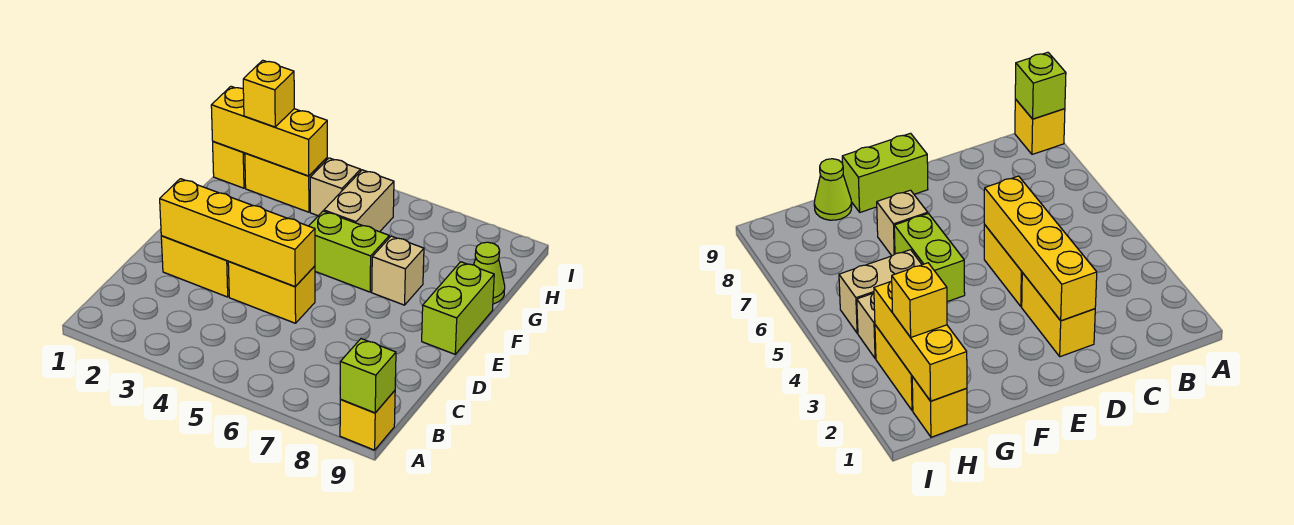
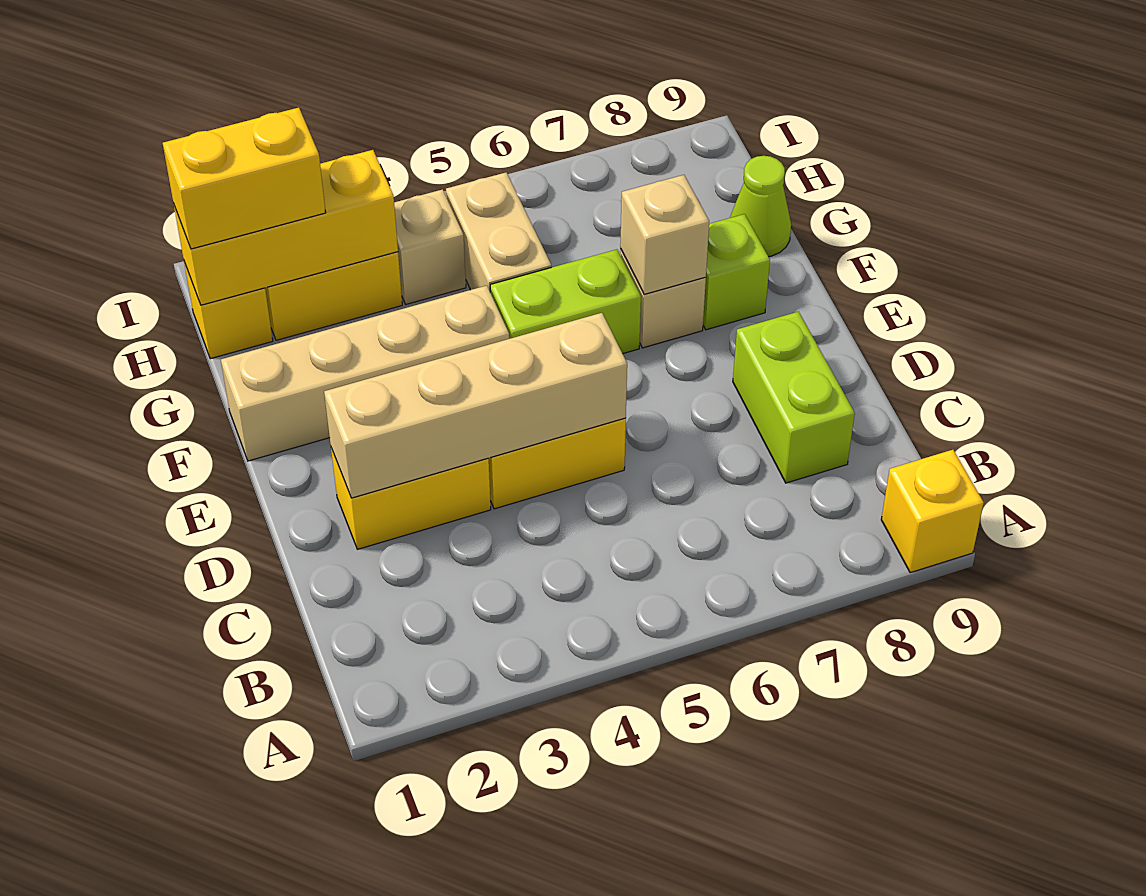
lime brick A9 level 2 -> lime brick F8 level 1
yellow brick D2:D5 level 2 -> tan brick D2:D5 level 2
lime brick E9:F9 level 1 -> lime brick C8:D8 level 1
none -> tan brick F1:F4 level 1
none -> tan brick F7 level 2
yellow brick H2 level 3 -> yellow brick H1:H2 level 3

